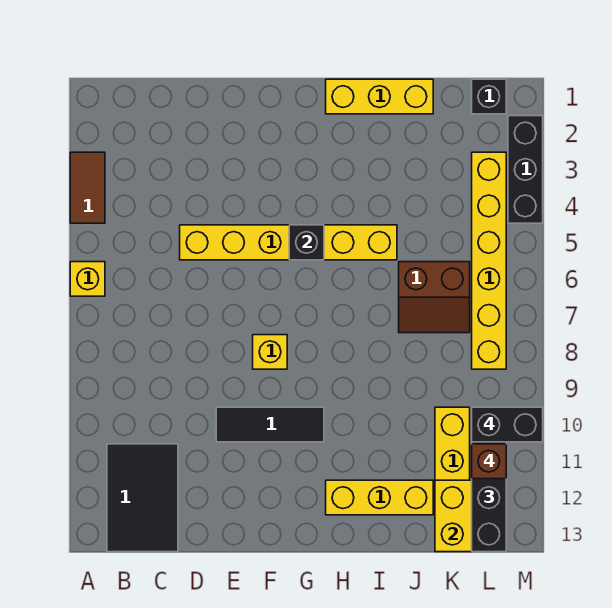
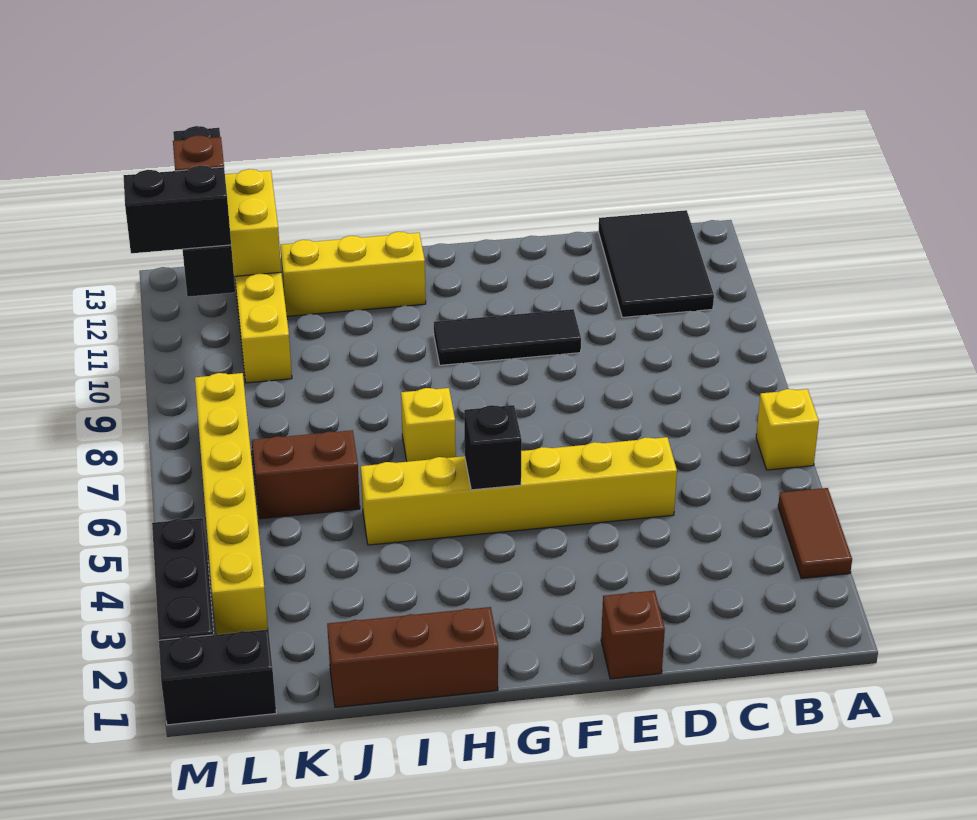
none -> brown brick E1 level 1
yellow brick F8 level 1 -> yellow brick H7 level 1
yellow brick H1:J1 level 1 -> brown brick H1:J1 level 1
black brick L1 level 1 -> black brick L1:M1 level 1

